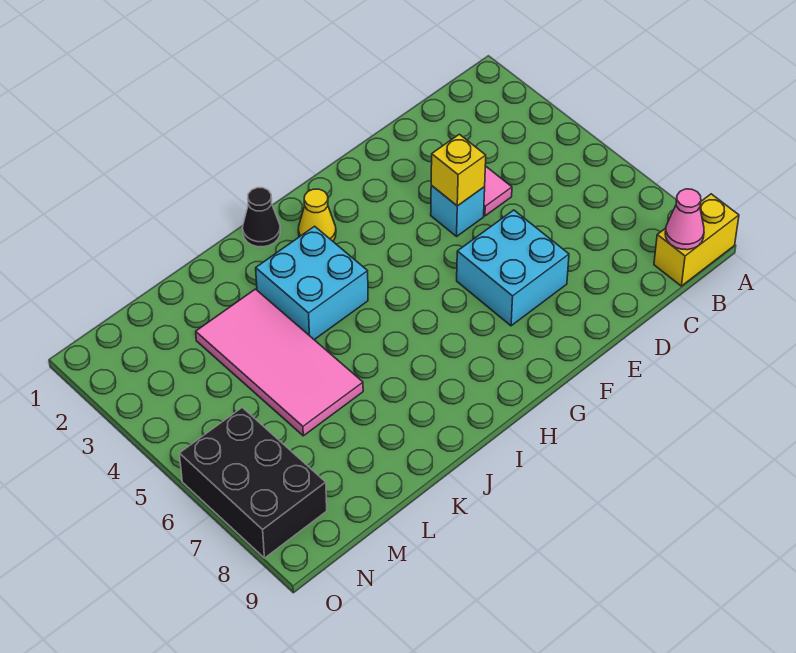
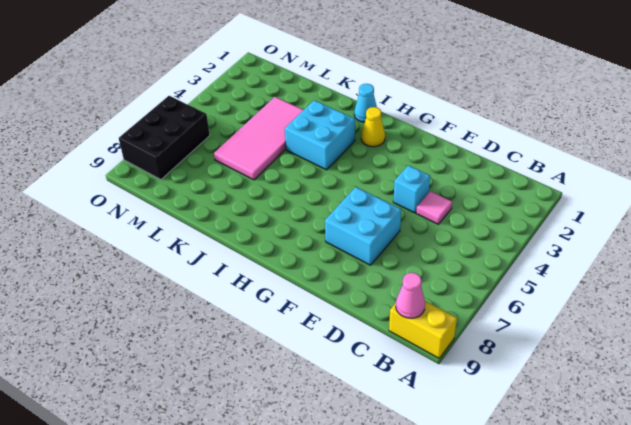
yellow brick E4 level 2 -> none
black cone I1 level 1 -> cyan cone I1 level 1

